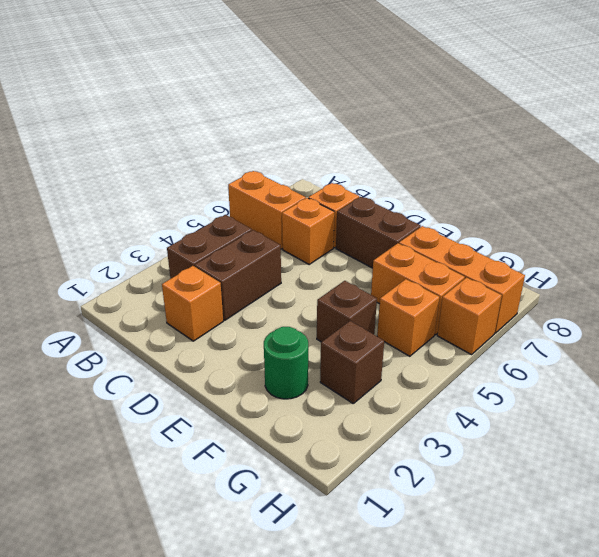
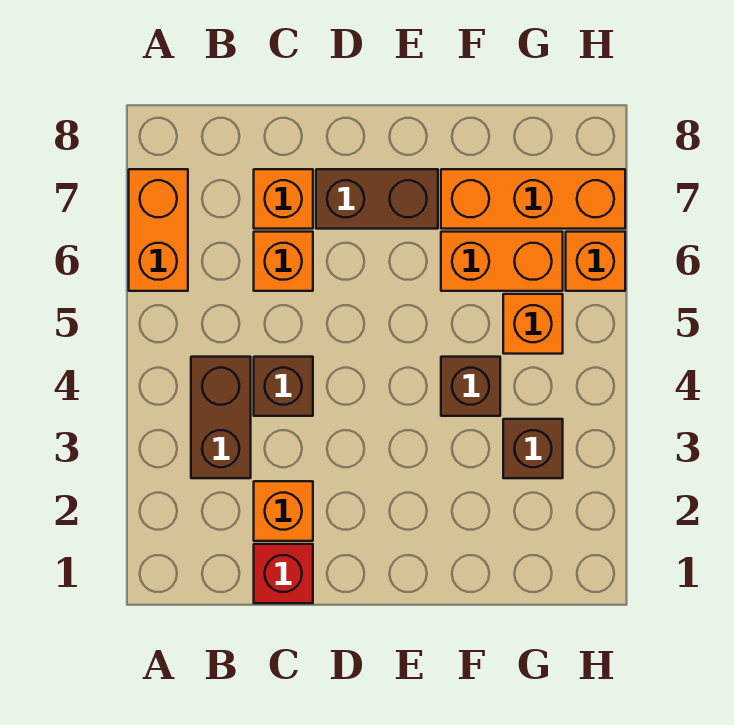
orange brick A6:B6 level 1 -> orange brick A6:A7 level 1
none -> red brick C1 level 1
brown brick C3:C4 level 1 -> brown brick C4 level 1
green round brick F2 level 1 -> none

